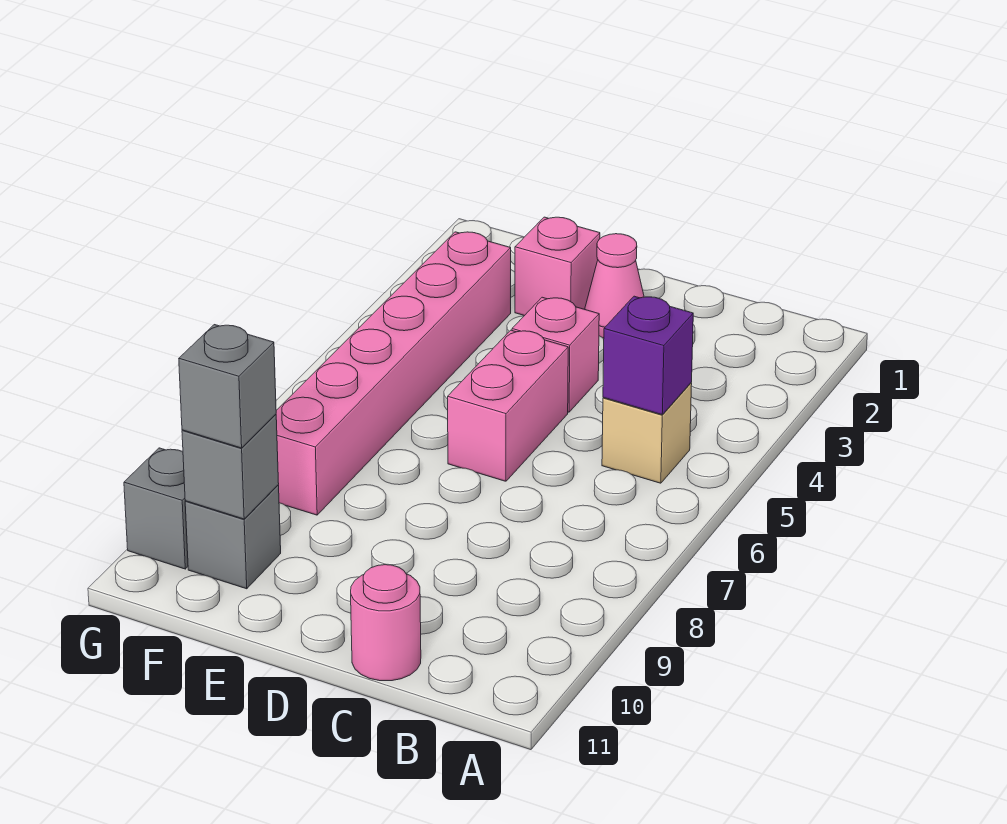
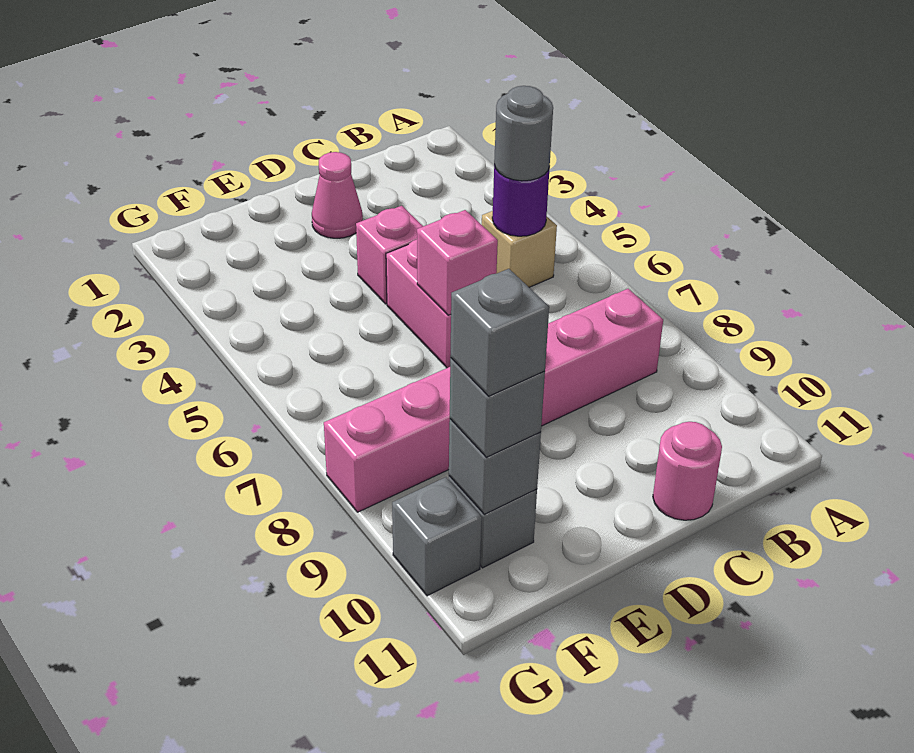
purple brick B5 level 2 -> purple round brick B5 level 2
none -> grey round brick B5 level 3
pink brick E2 level 1 -> pink brick D6 level 2
pink brick F3:F8 level 1 -> pink brick B8:G8 level 1
none -> grey brick F10 level 4

